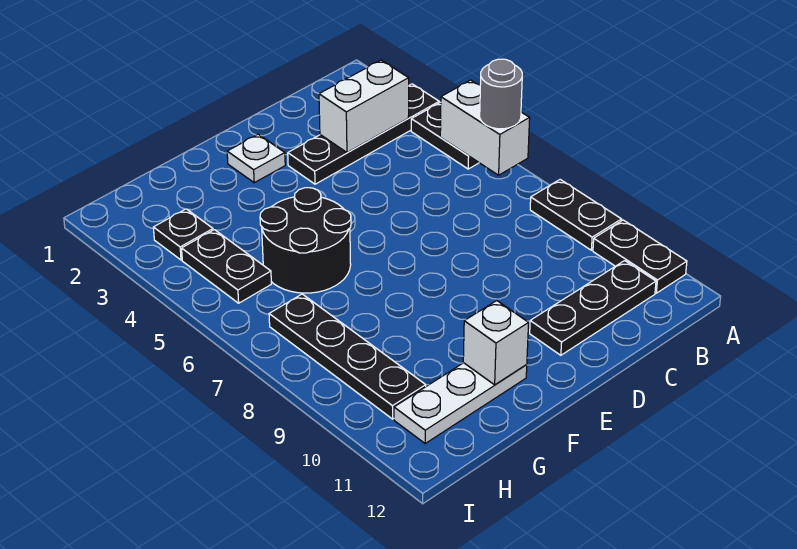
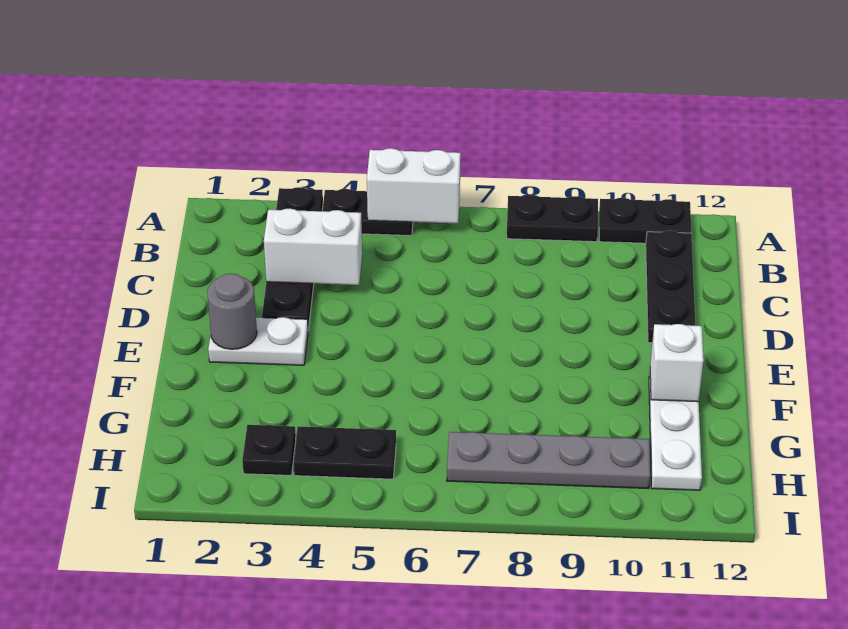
grey round brick A6 level 3 -> grey round brick E2 level 2
white brick B3:C3 level 2 -> white brick C3:C4 level 2
white plate E2 level 1 -> white plate E2:E3 level 1
black round brick F5:G6 level 1 -> none
black plate H7:H10 level 1 -> grey plate H7:H10 level 1

